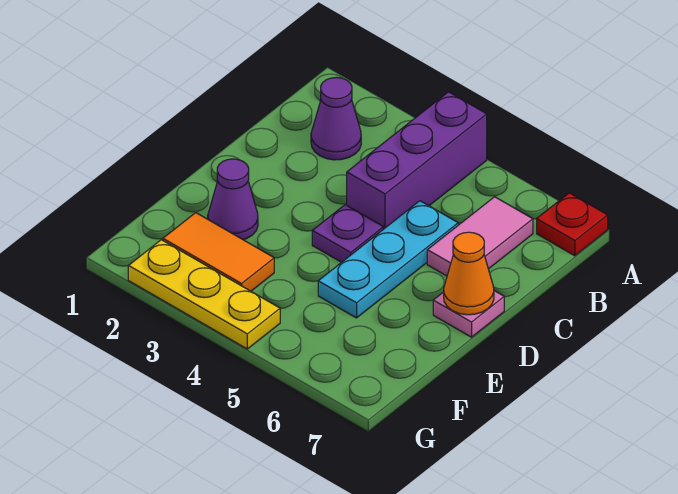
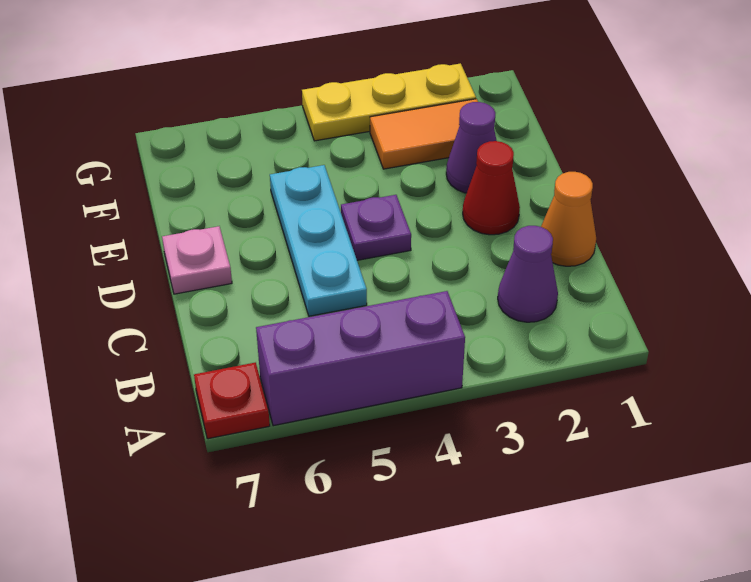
purple brick A4:C4 level 1 -> purple brick A4:A6 level 1
pink tile B6:C6 level 1 -> none
none -> red cone D2 level 1
orange cone D7 level 2 -> orange cone C1 level 1

